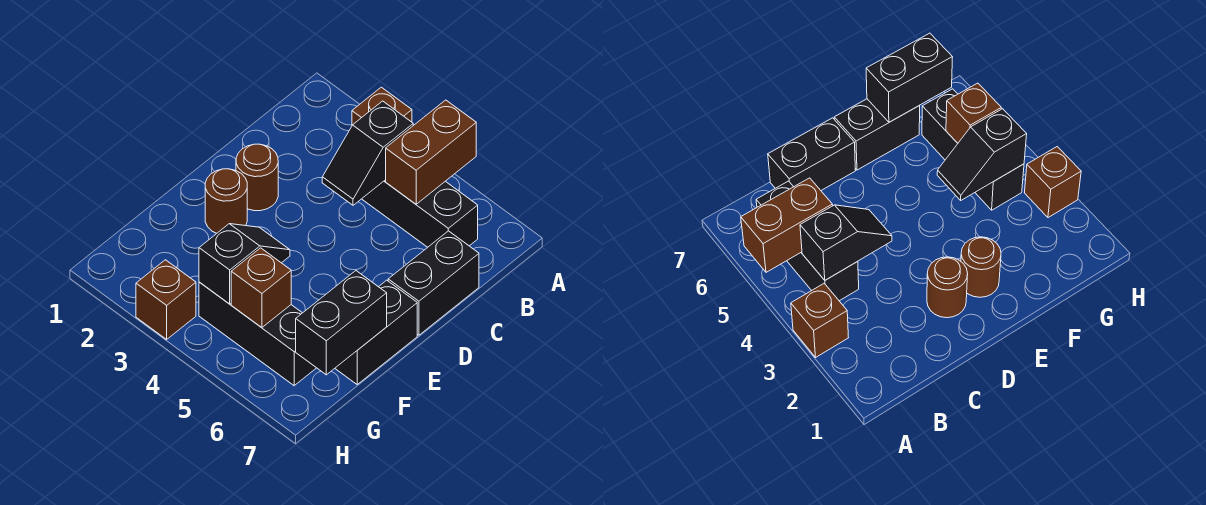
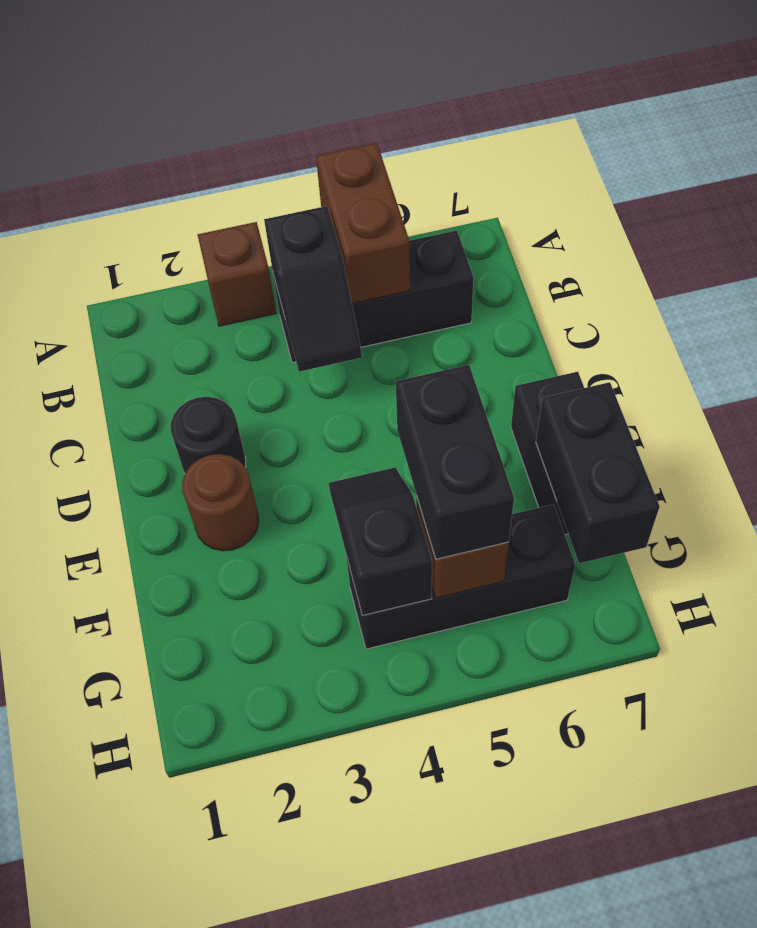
black brick C7:D7 level 1 -> black brick F5:G5 level 3
brown round brick D2 level 1 -> black round brick D2 level 1
brown brick H3 level 1 -> none

